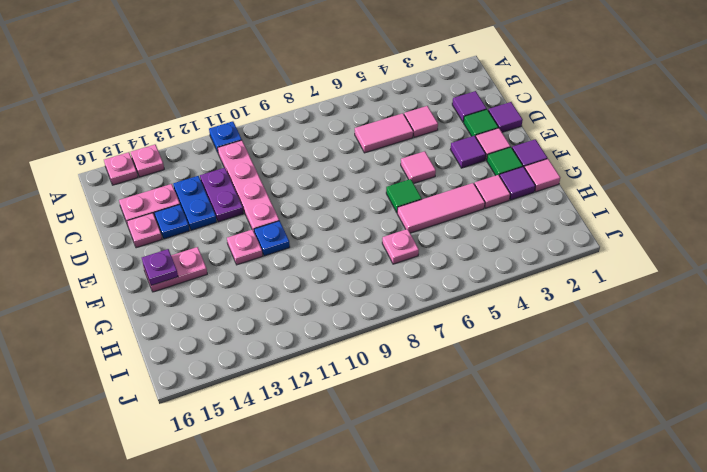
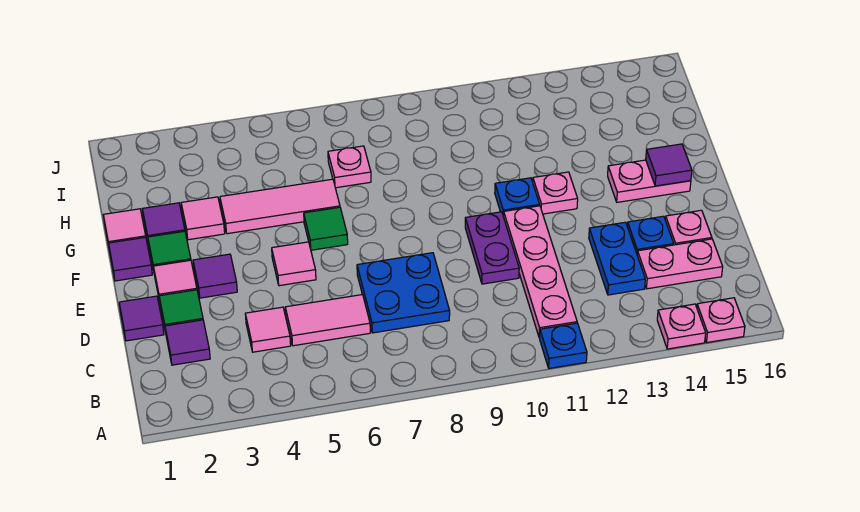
none -> blue plate C7:D8 level 1
purple plate C12:D12 level 1 -> purple plate D10:E10 level 1
purple plate F15 level 2 -> purple tile F15 level 2

